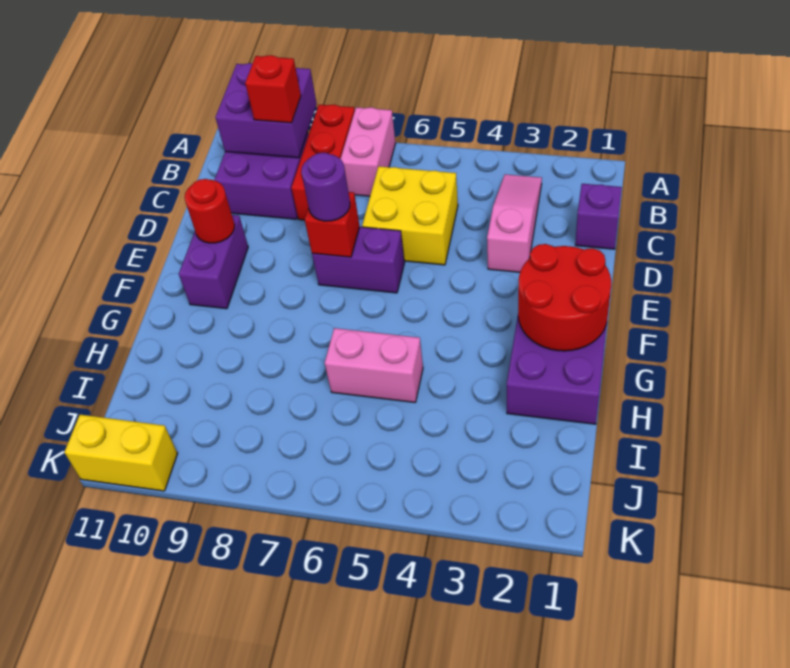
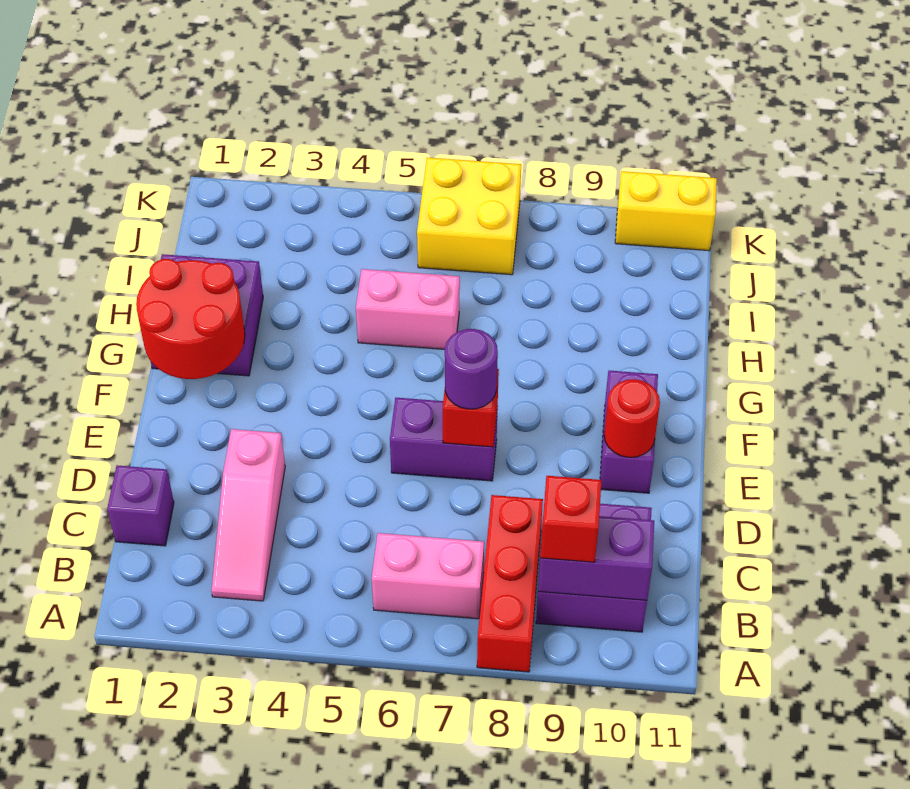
pink brick A7:B7 level 1 -> pink brick B6:B7 level 1
purple brick A9:B10 level 2 -> purple brick B9:B10 level 2
yellow brick C5:D6 level 1 -> yellow brick J6:K7 level 1

